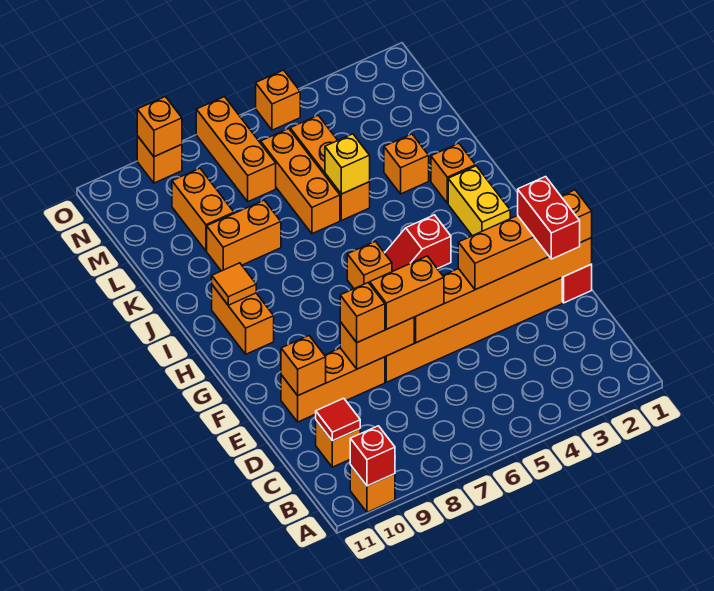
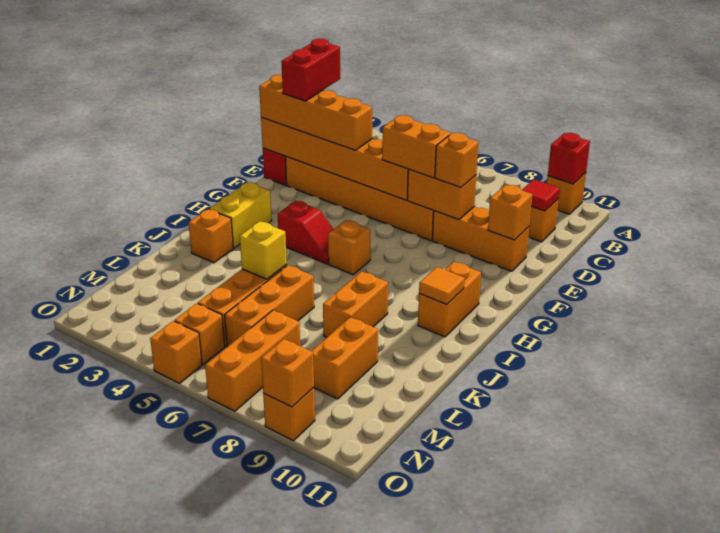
orange brick K3 level 1 -> orange brick N5 level 1
orange brick K8:K9 level 1 -> orange brick J8:K8 level 1

